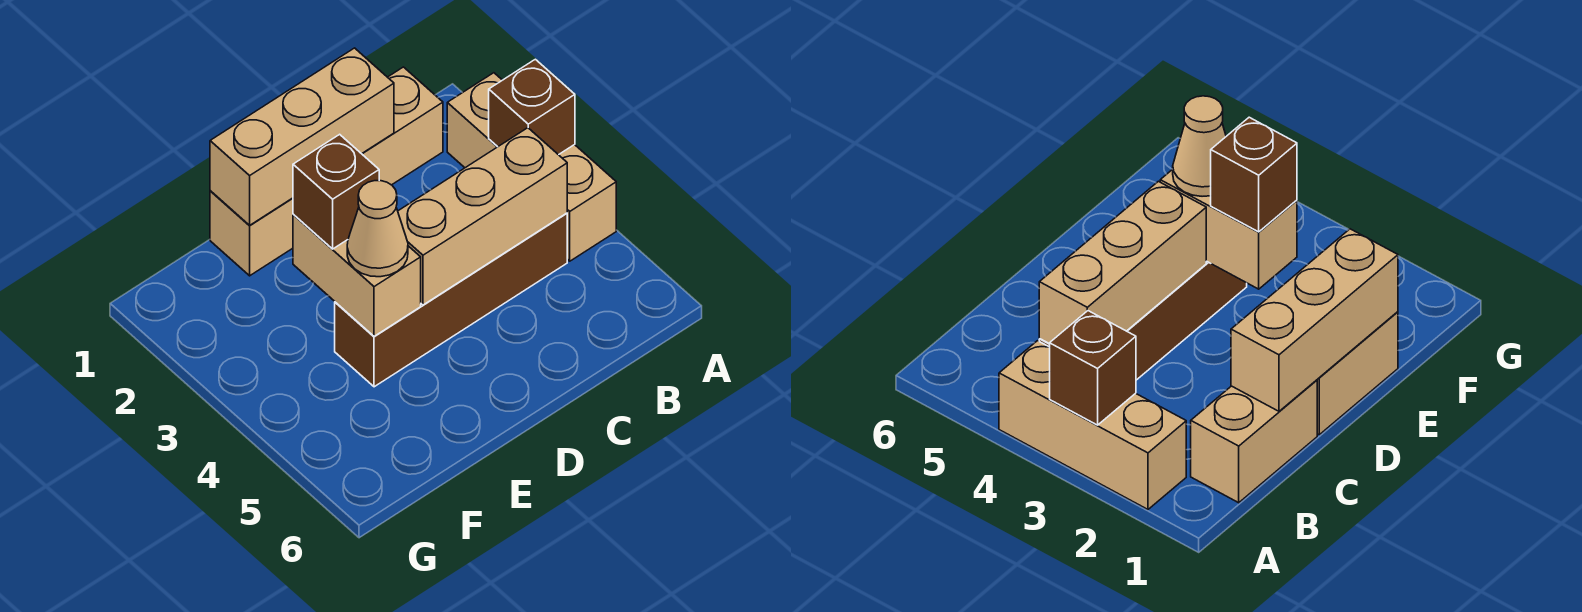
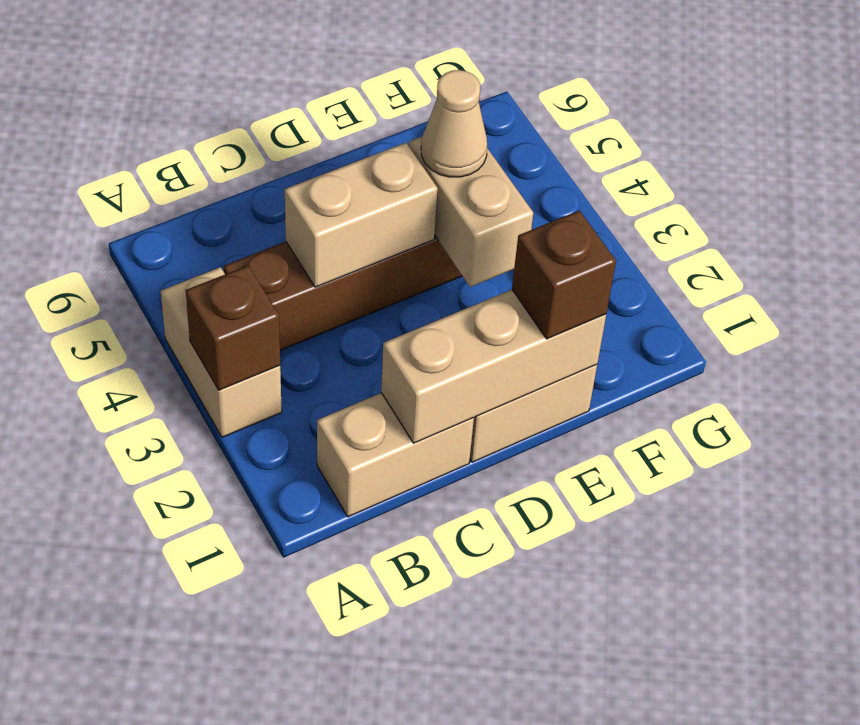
tan brick A2:A4 level 1 -> tan brick A3:A4 level 1
tan brick B4:D4 level 2 -> tan brick C4:D4 level 2
brown brick E3 level 3 -> brown brick E1 level 3

